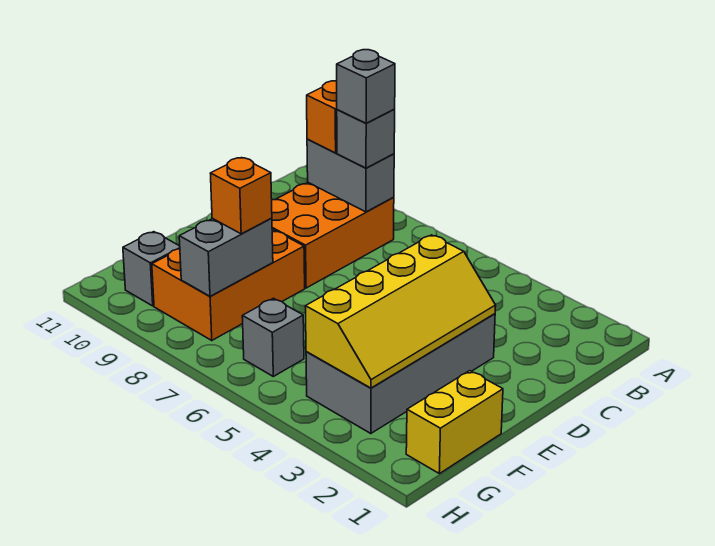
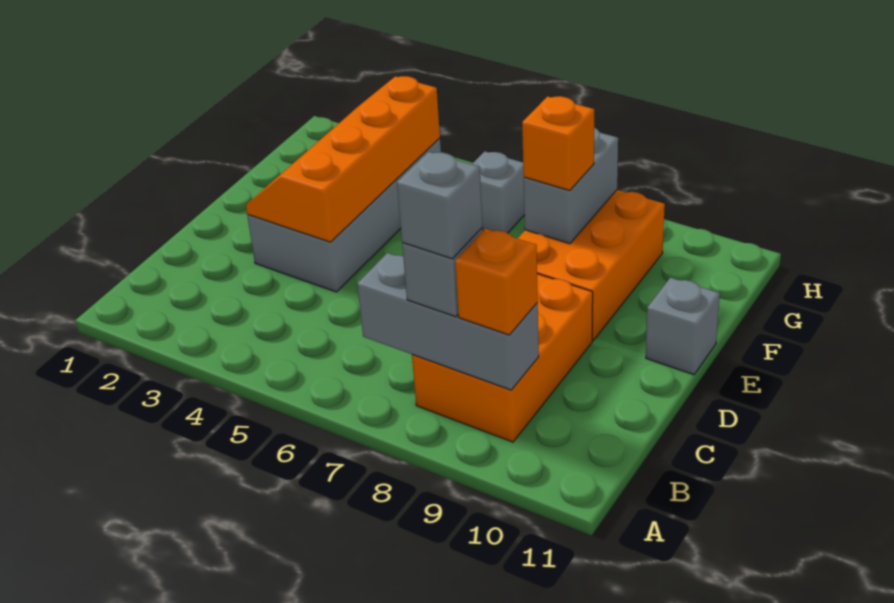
grey brick B8:B9 level 2 -> grey brick B7:B9 level 2
yellow slope D3:G4 level 2 top 4 -> orange slope D3:G4 level 2 top 4
yellow brick F1:G1 level 1 -> none
grey brick G10 level 1 -> grey brick E11 level 1

